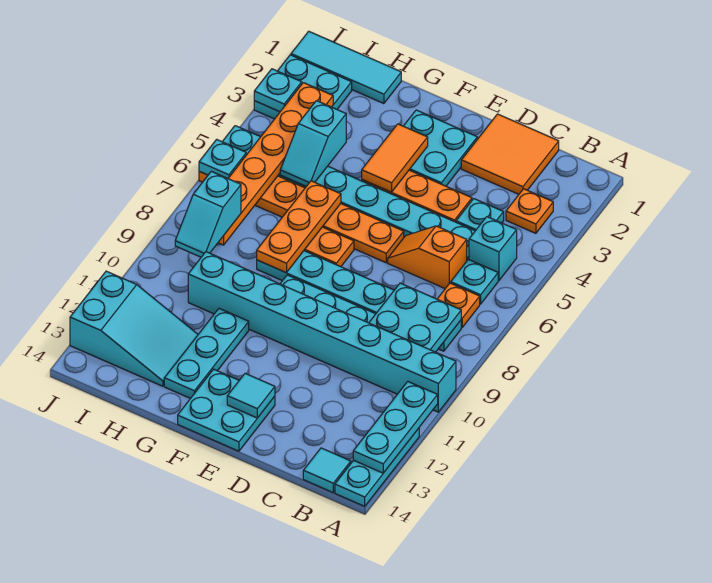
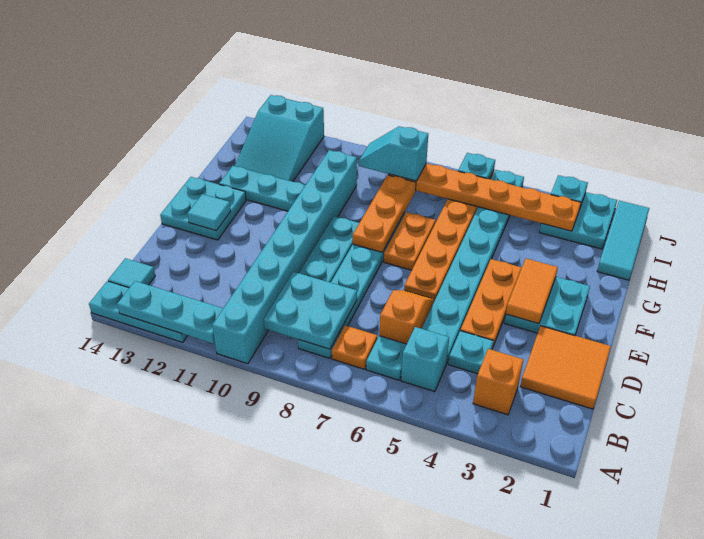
orange plate B3 level 1 -> orange brick B3 level 1
orange tile F3:F4 level 2 -> orange tile E3:F3 level 2
orange plate G6:G8 level 2 -> orange plate F8:H8 level 2
cyan slope H4:H5 level 2 top 4 -> none

